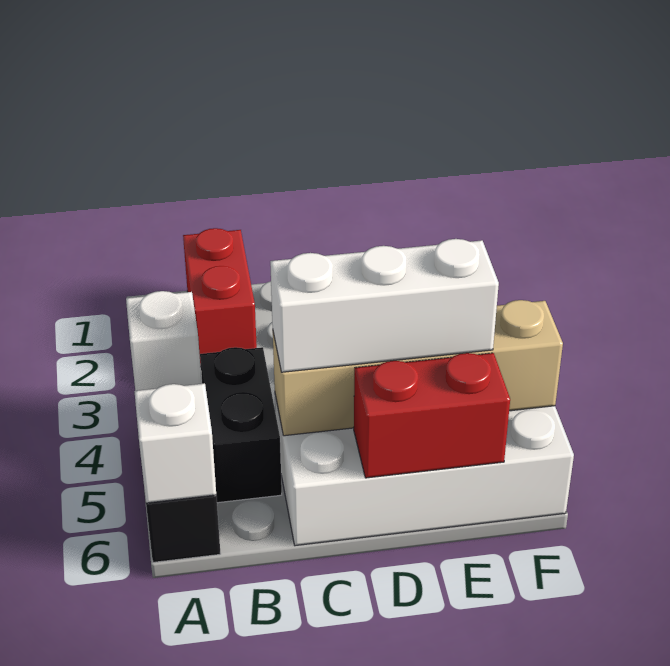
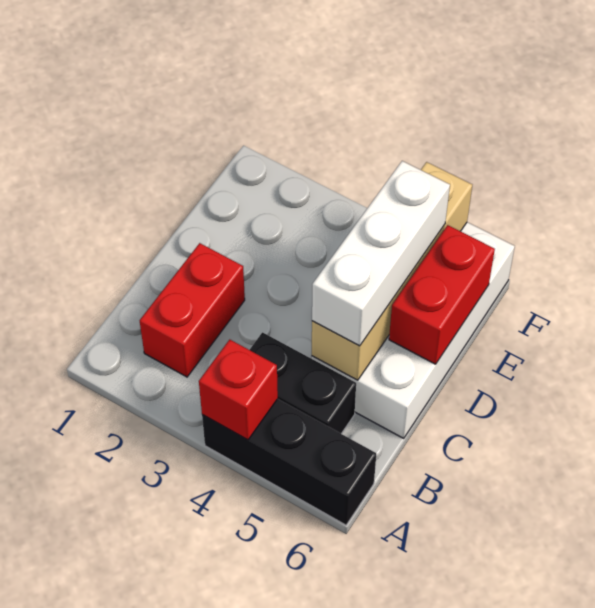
white brick A4 level 2 -> red brick A4 level 2
white brick A6 level 2 -> none
red brick B1:B2 level 1 -> red brick B2:C2 level 1

